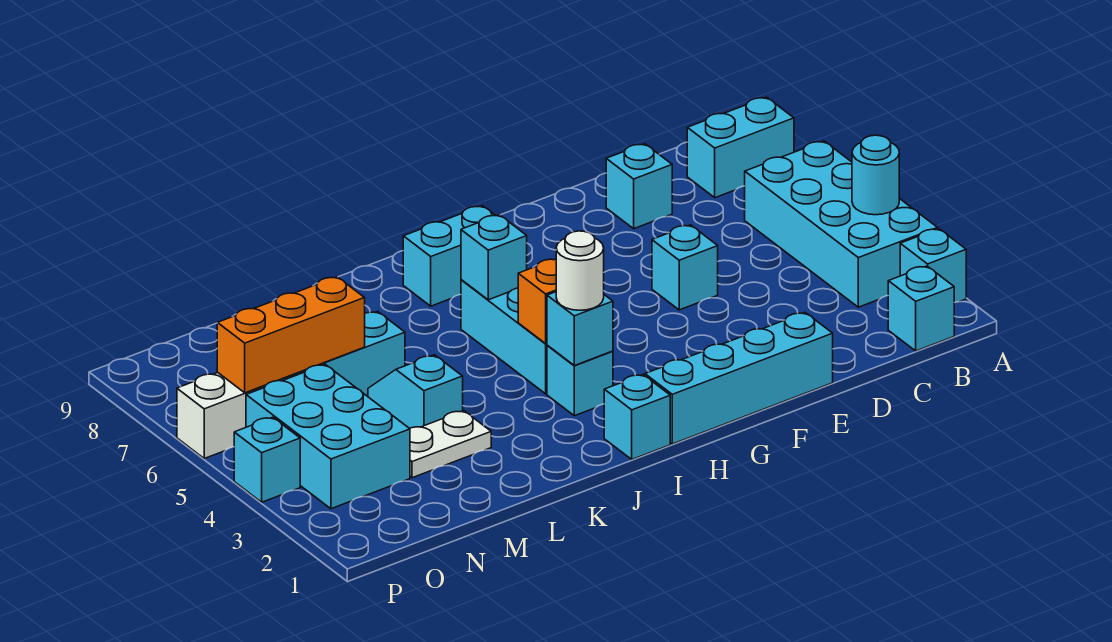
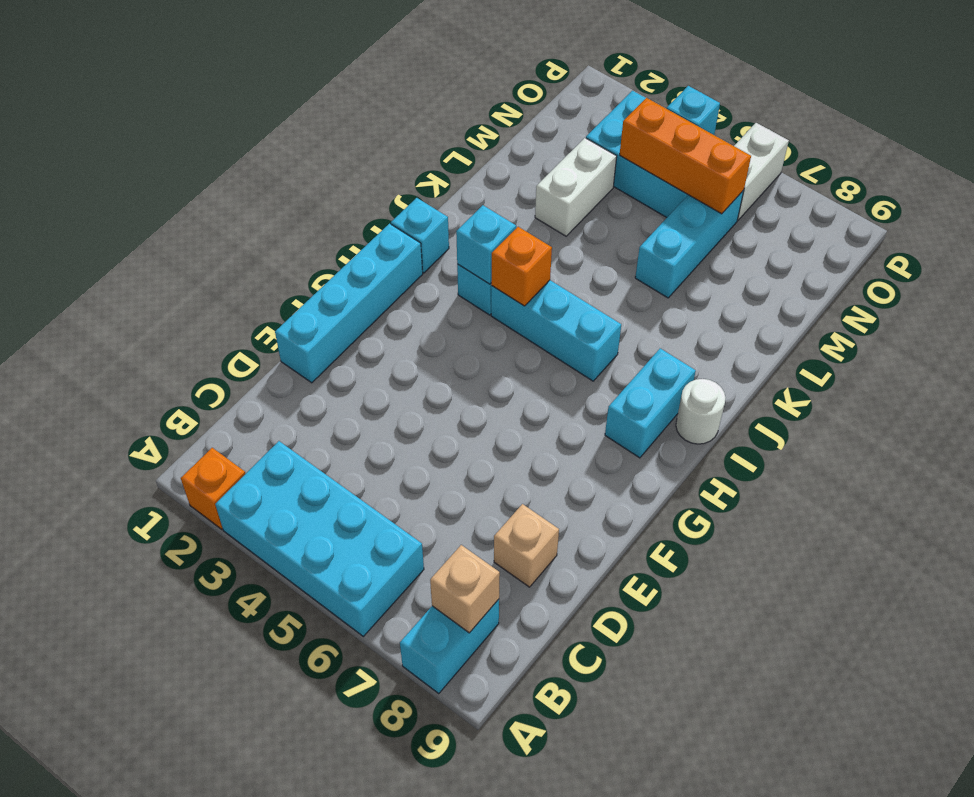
cyan brick A2 level 1 -> orange brick A2 level 1
cyan round brick A4 level 2 -> none
cyan brick B1 level 1 -> none
none -> tan brick B8 level 2
cyan brick D8 level 1 -> tan brick D8 level 1
cyan brick E5 level 1 -> none
white round brick I3 level 3 -> white round brick I9 level 1
cyan brick I6 level 2 -> none
white plate L3:M3 level 1 -> white brick L3:M3 level 1
cyan slope L4:L5 level 1 top 4 -> none
orange brick M6:O6 level 2 -> orange brick N4:N6 level 2

